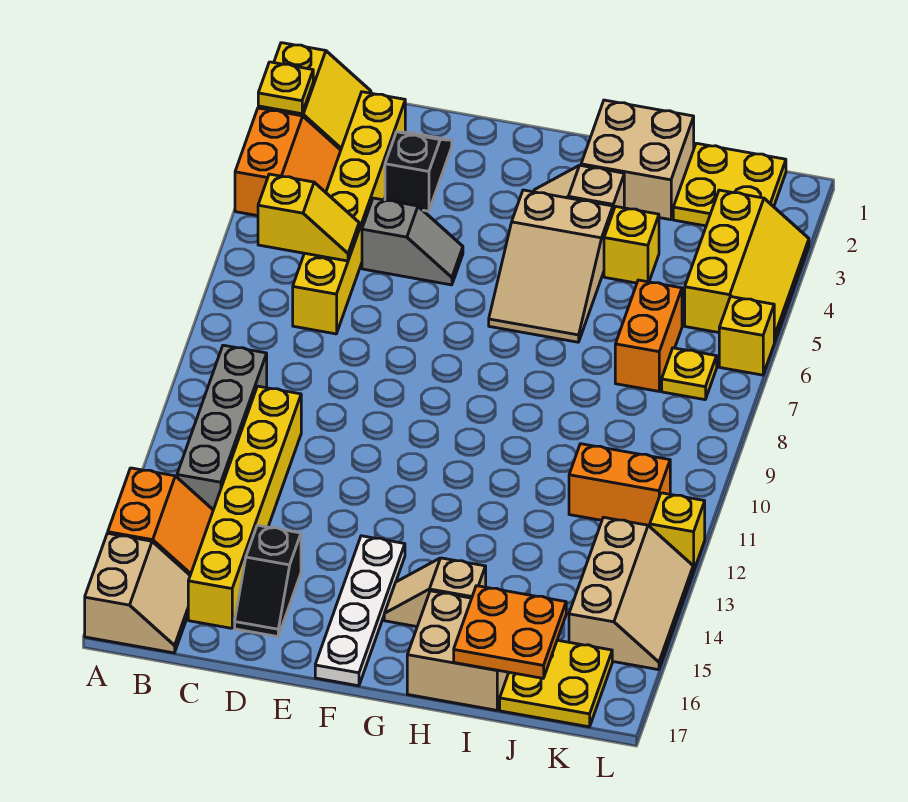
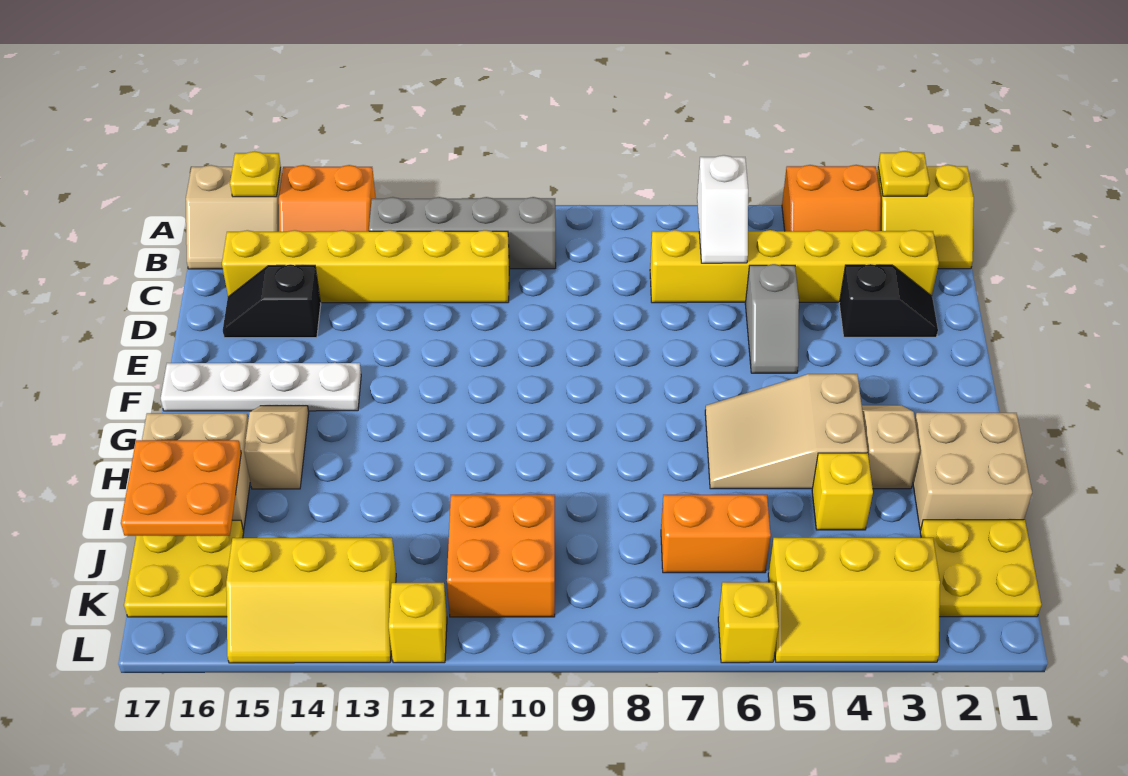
yellow slope B6:C6 level 2 top B -> white slope B6:C6 level 2 top B
orange brick J11:K11 level 1 -> orange brick J10:K11 level 1
yellow plate K7 level 1 -> yellow plate A16 level 2
tan slope K13:L15 level 1 top K -> yellow slope K13:L15 level 1 top K

